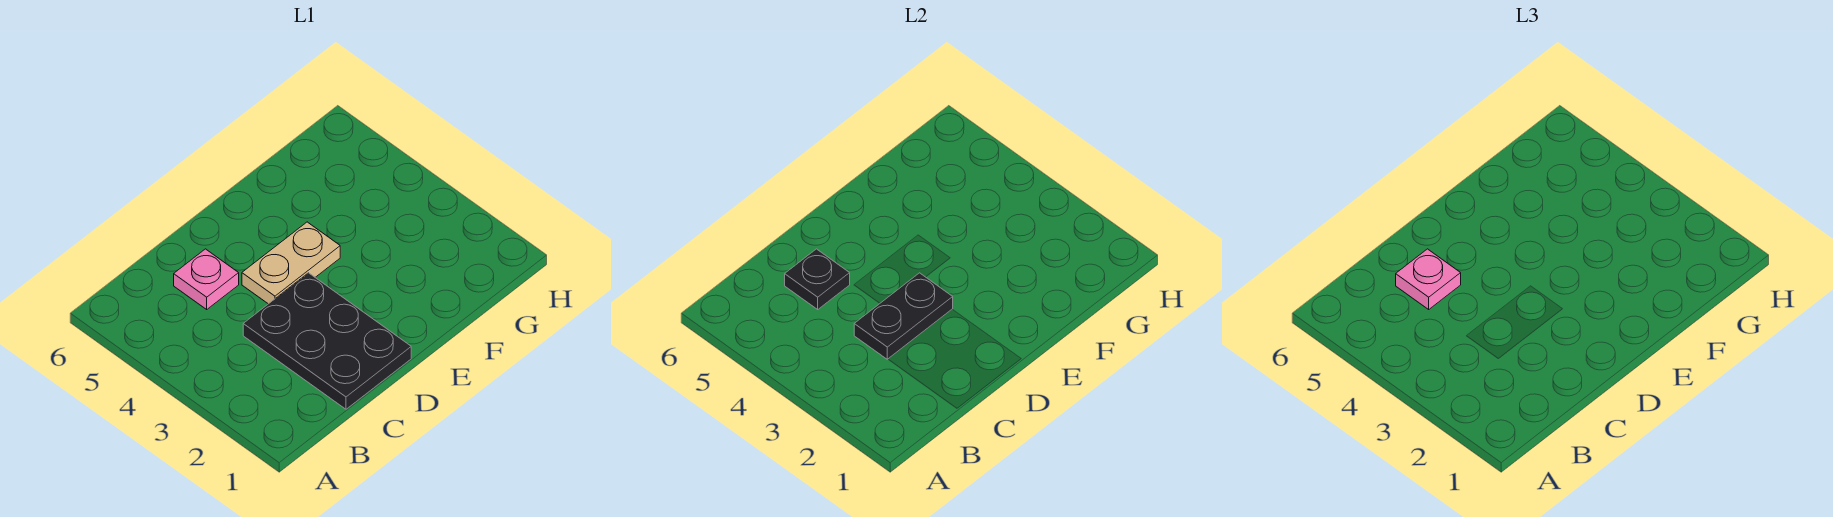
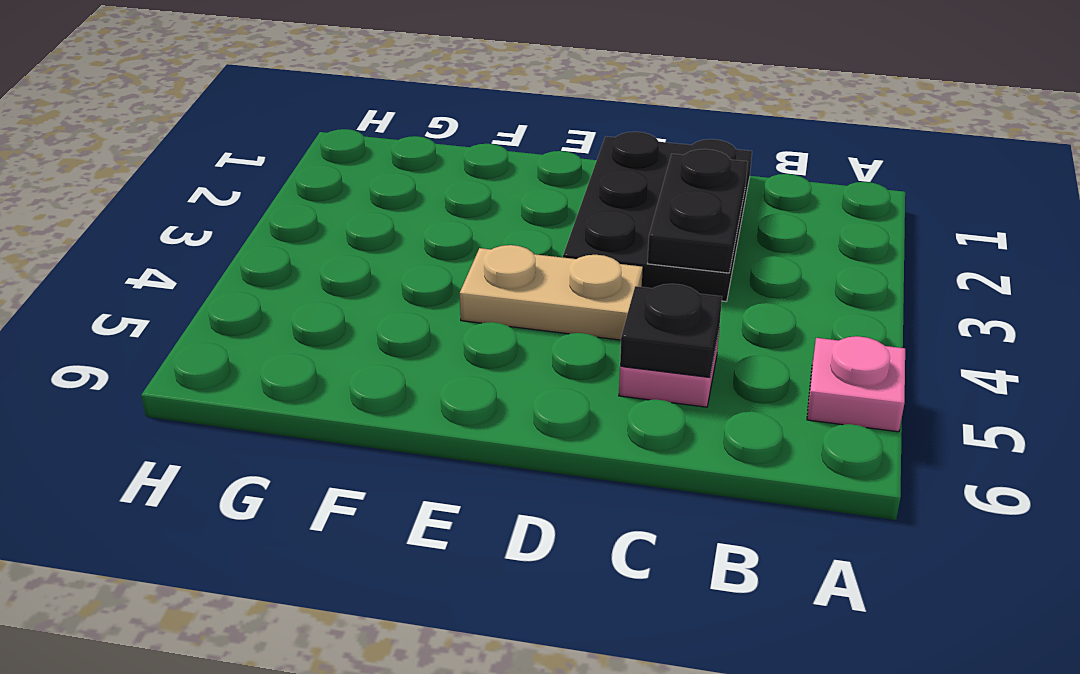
black plate C3:D3 level 2 -> black plate C2:C3 level 2
pink plate C5 level 3 -> pink plate A5 level 1

